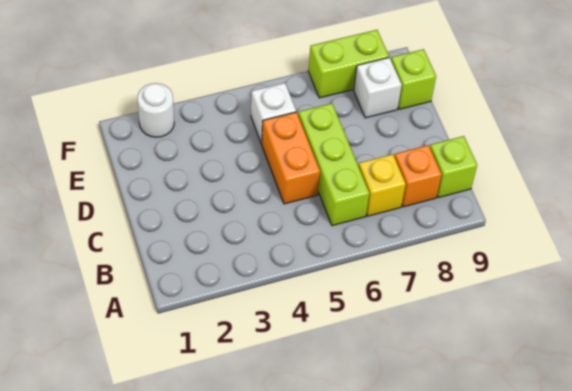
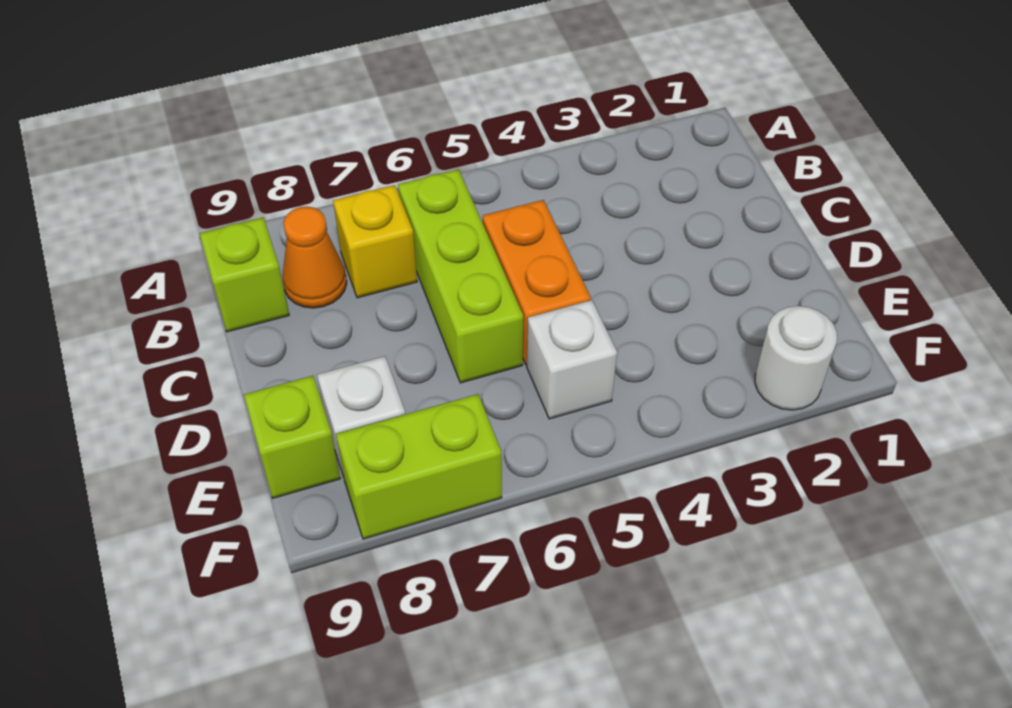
orange brick B8 level 1 -> orange cone B8 level 1

